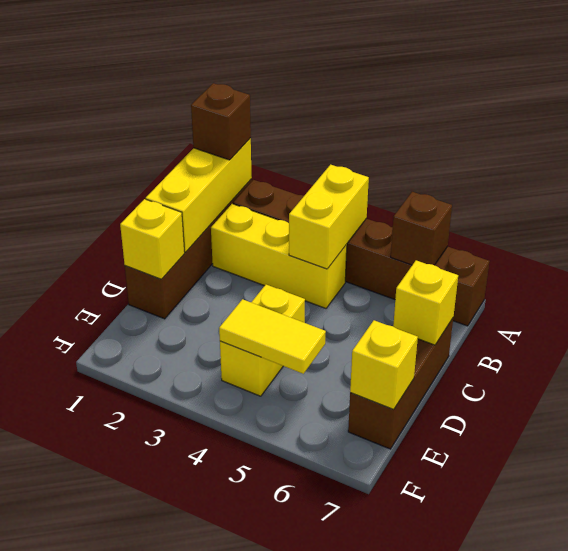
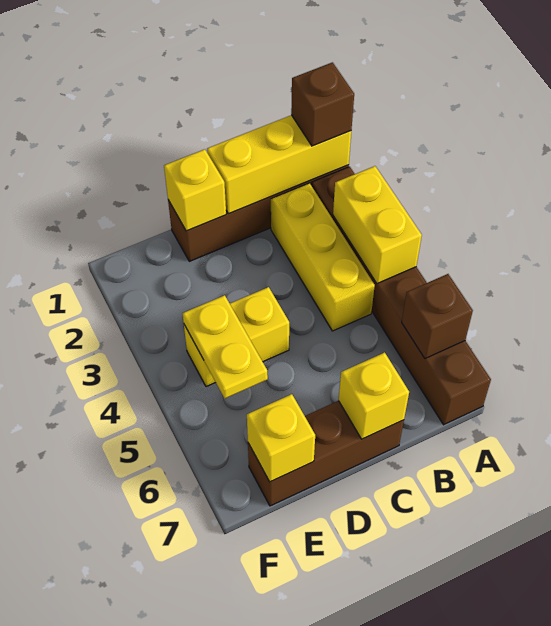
yellow brick A4:B4 level 2 -> yellow brick A3:A4 level 2
yellow tile E4:E5 level 2 -> yellow plate E4:E5 level 2

